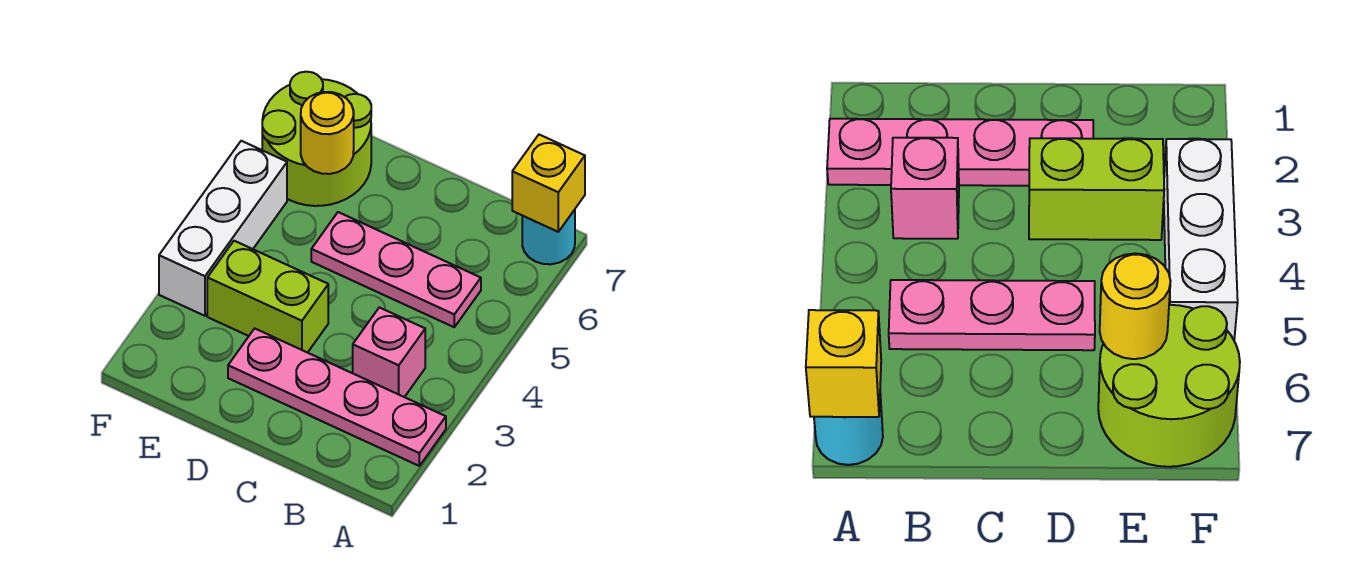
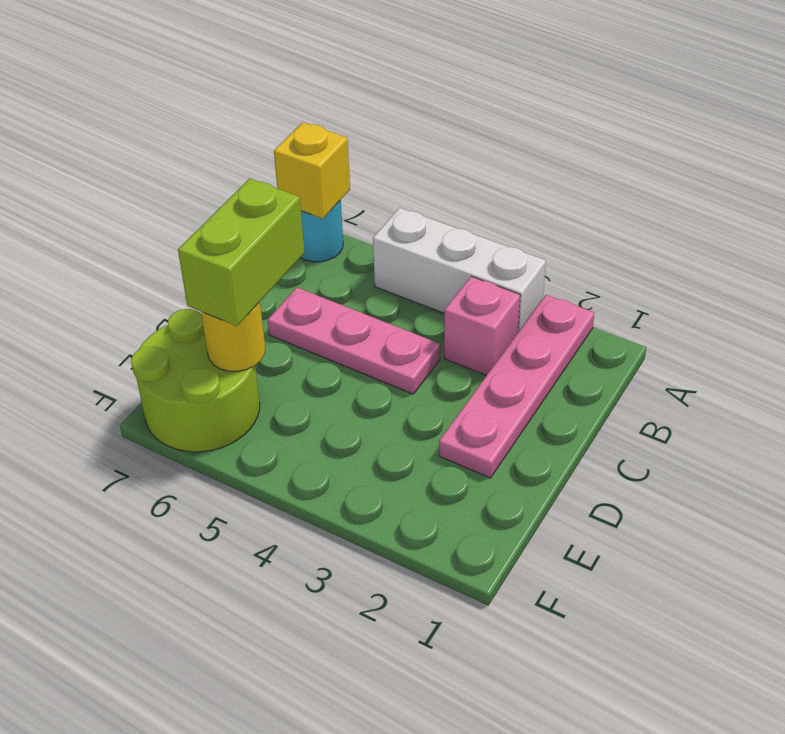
pink plate B5:D5 level 1 -> pink plate C4:C6 level 1
lime brick D3:E3 level 1 -> lime brick D6:E6 level 3
white brick F3:F5 level 1 -> white brick A3:A5 level 1

